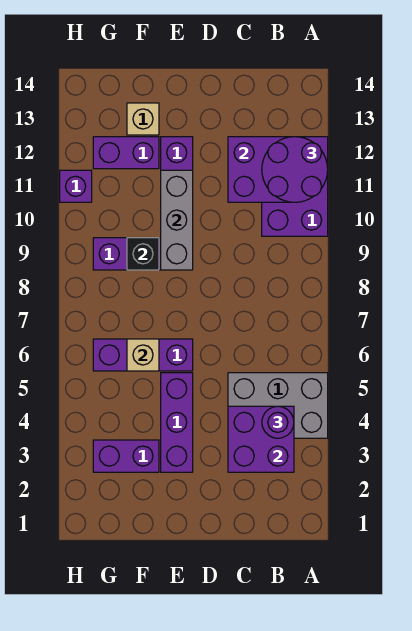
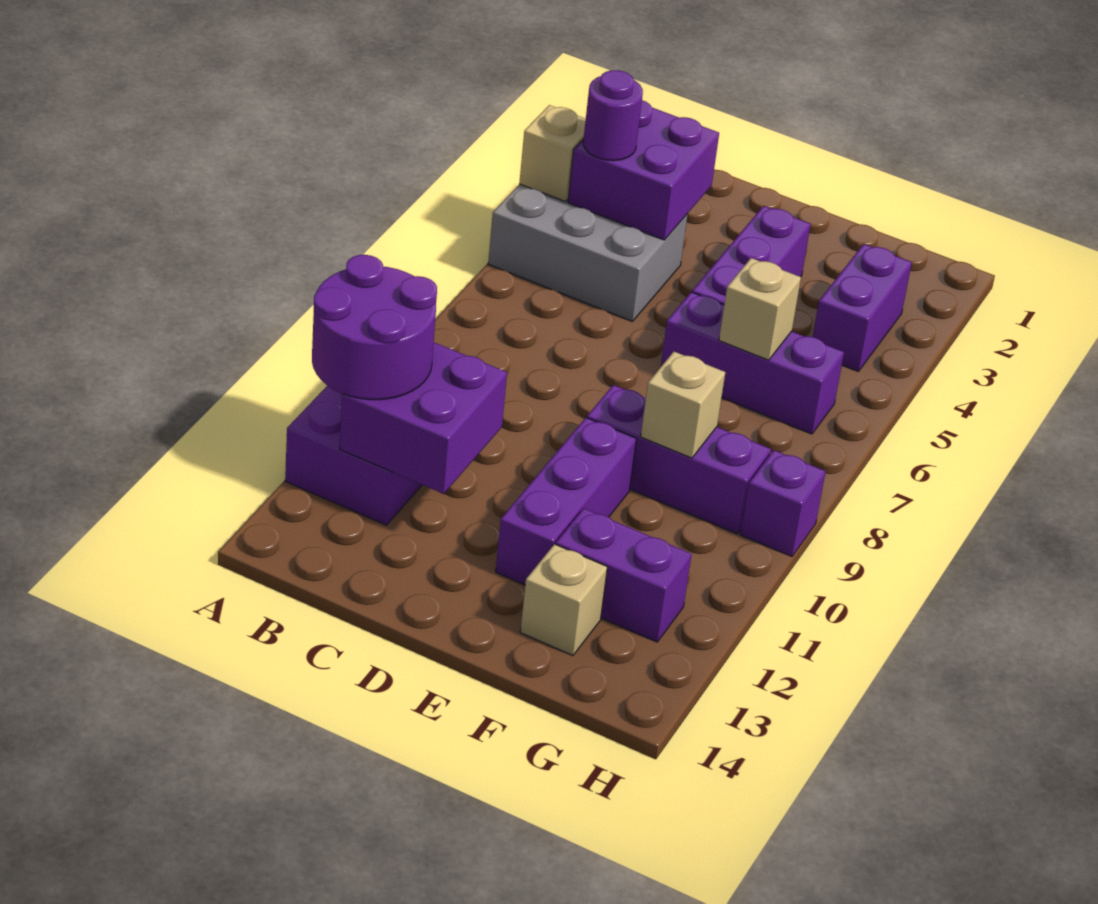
none -> tan brick A4 level 2
grey brick E9:E11 level 2 -> none
purple brick F3:G3 level 1 -> purple brick G3:G4 level 1
black brick F9 level 2 -> tan brick F9 level 2
purple brick H11 level 1 -> purple brick H9 level 1

